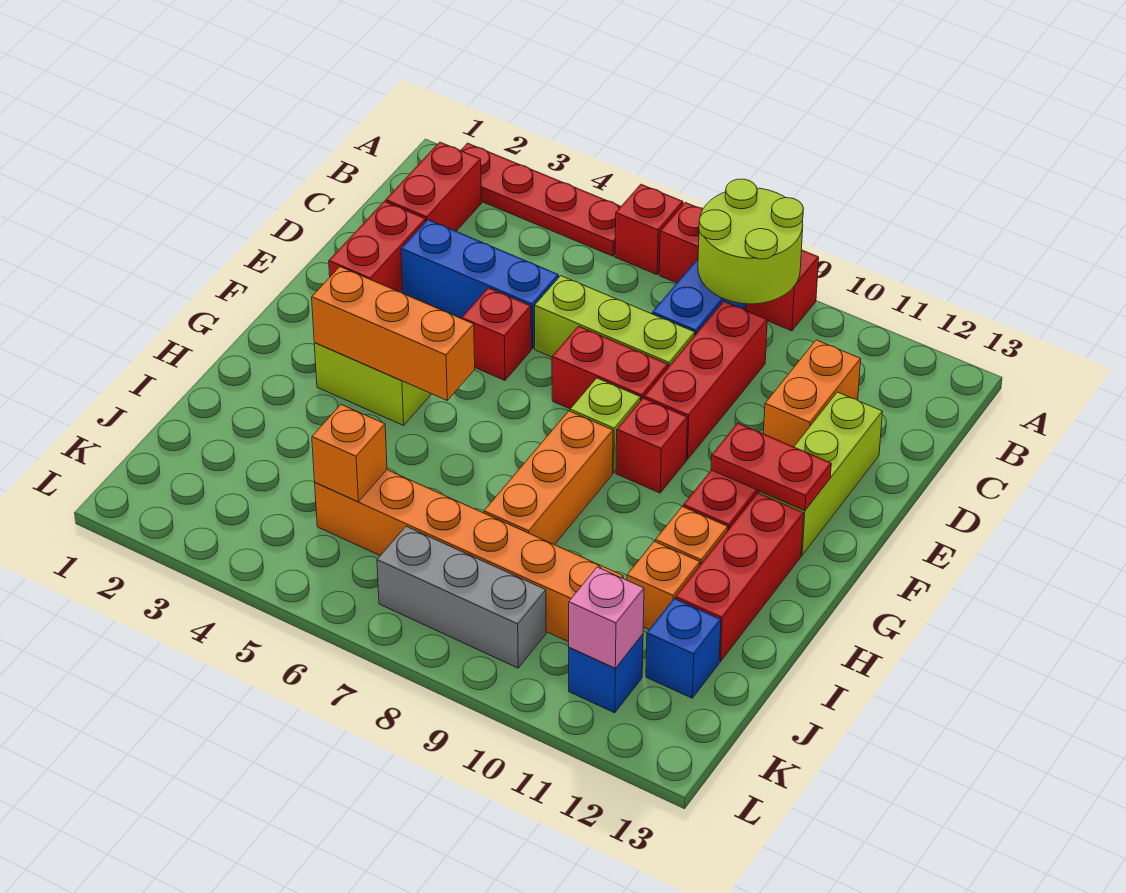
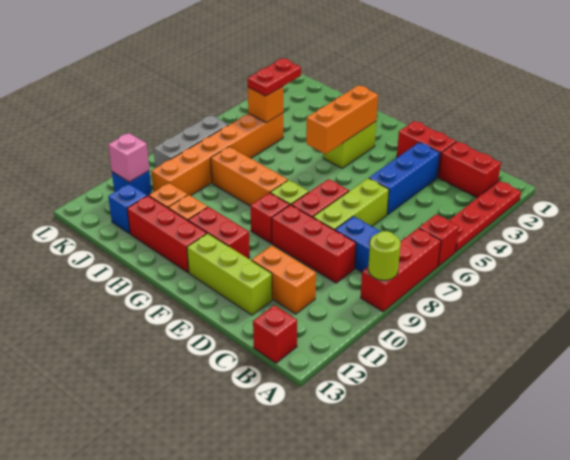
lime round brick A8:B9 level 2 -> lime round brick A9 level 2
red brick E5 level 1 -> red brick B13 level 1
red plate F11:F12 level 2 -> red plate J4:J5 level 3

